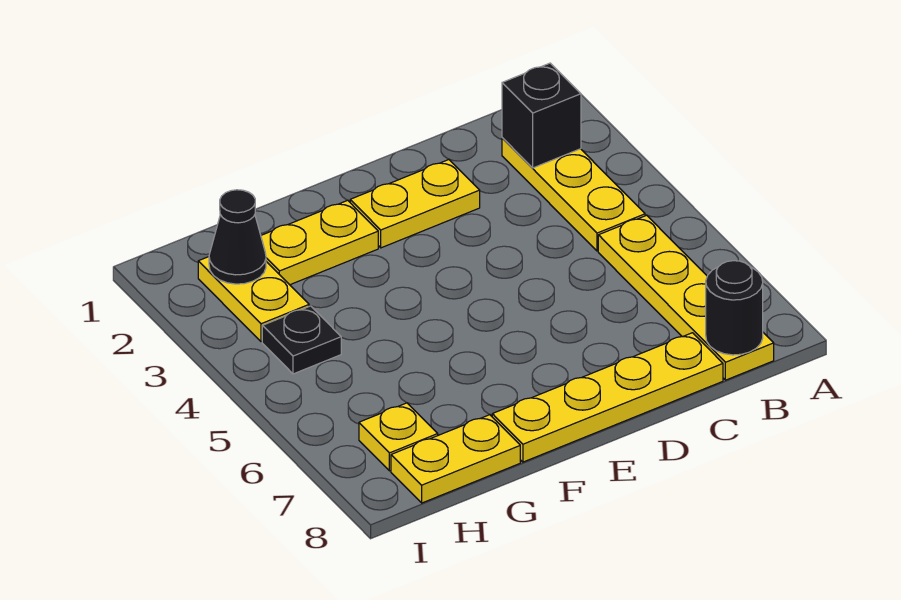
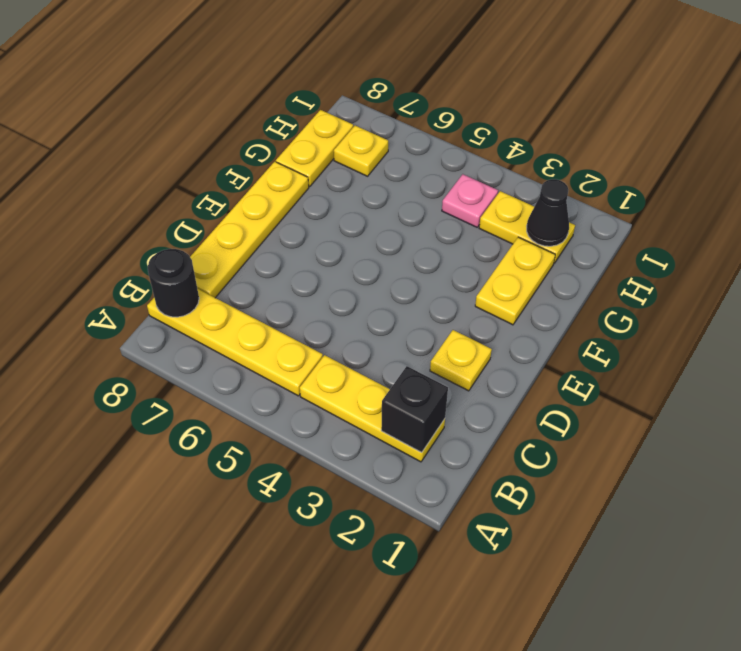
yellow plate D2:E2 level 1 -> yellow plate D2 level 1
black plate H4 level 1 -> pink plate H4 level 1

